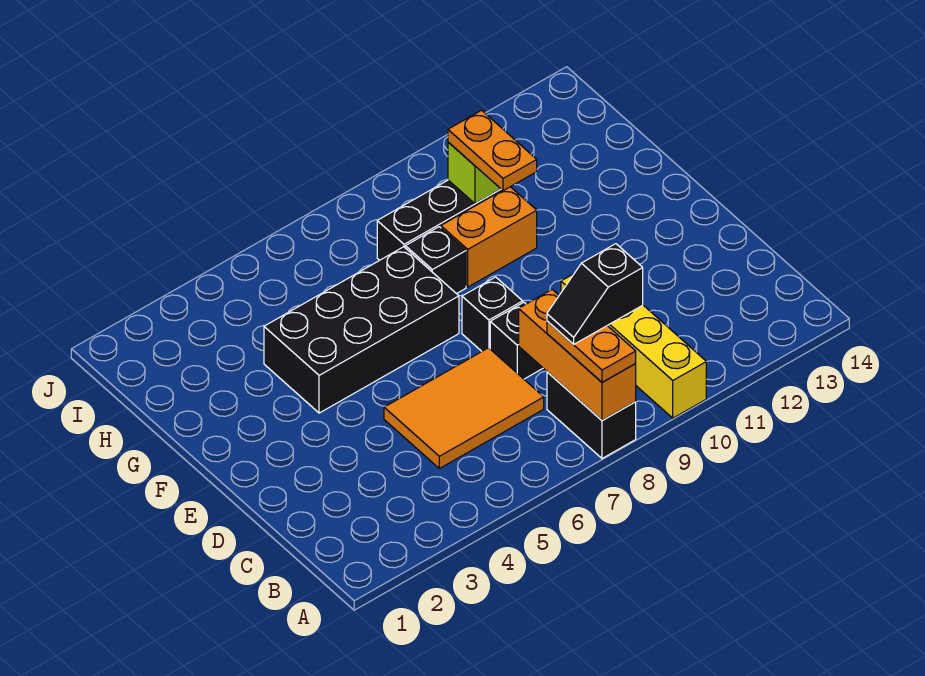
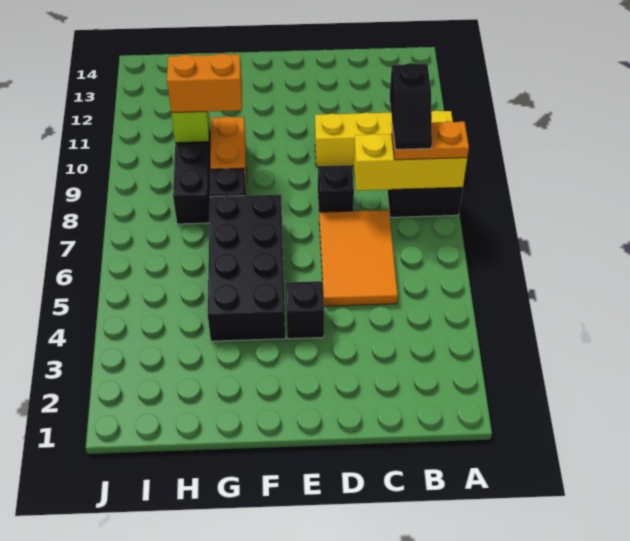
orange brick A8:C8 level 2 -> yellow brick A8:C8 level 2
black brick E8 level 1 -> black brick E4 level 1
orange plate G10:H10 level 3 -> orange brick G10:H10 level 3

